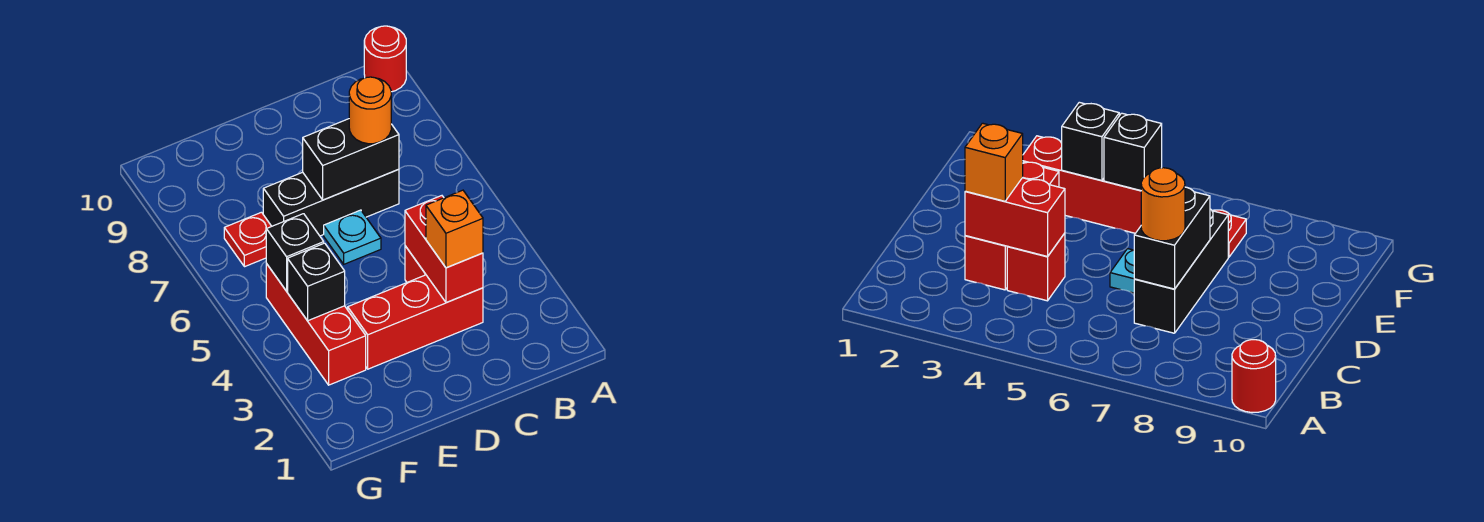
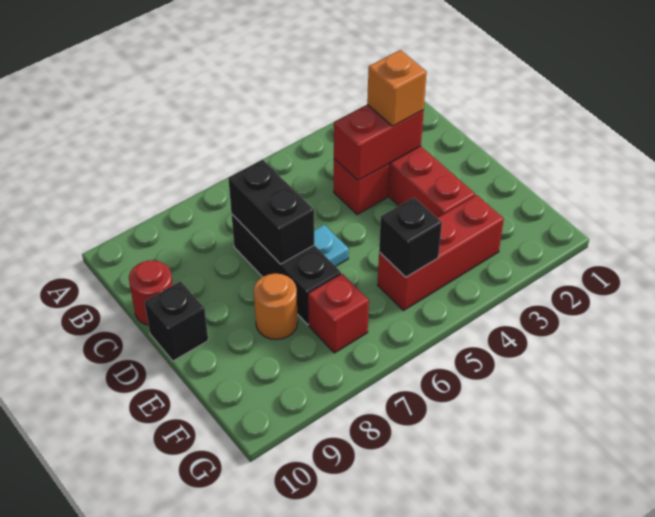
red round brick A10 level 1 -> red round brick C10 level 1
orange round brick C7 level 3 -> orange round brick E8 level 1
black brick F4 level 2 -> black brick D10 level 1
red plate F7 level 1 -> red brick F7 level 1

